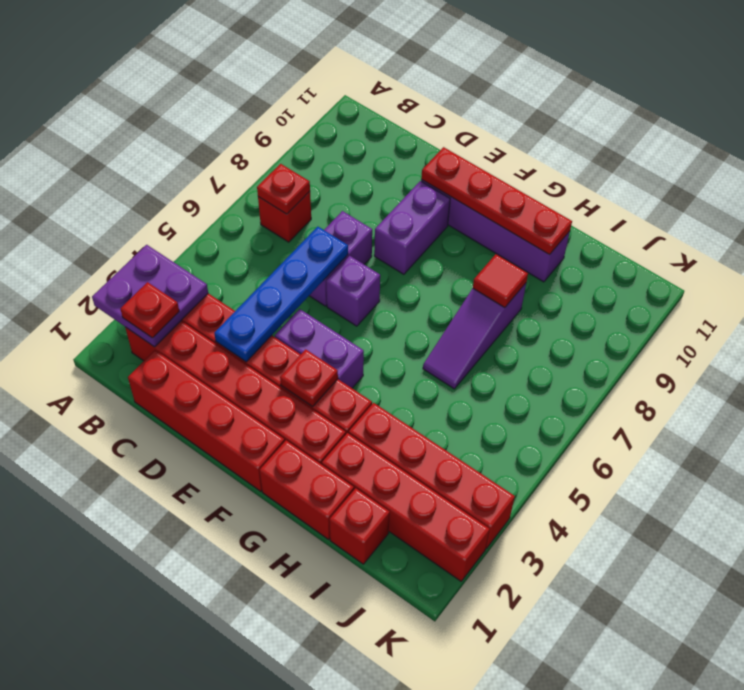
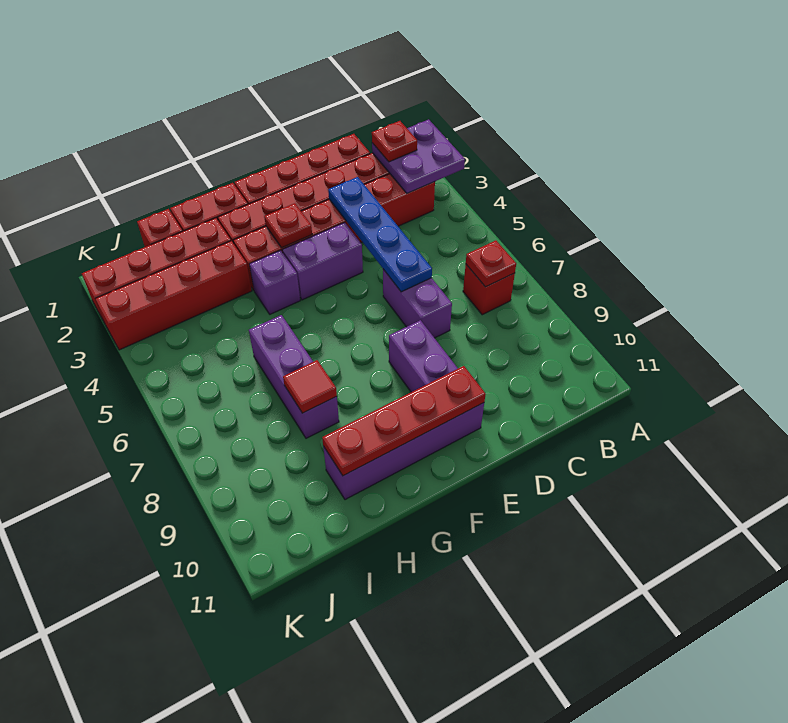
purple brick E6 level 1 -> purple brick G4 level 1
purple slope H6:H8 level 1 top 8 -> purple brick H6:H8 level 1

